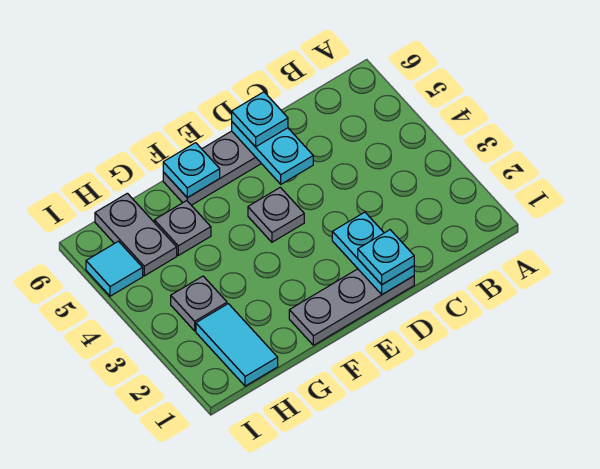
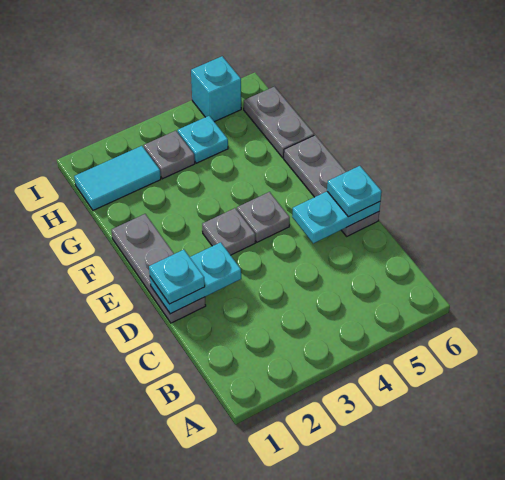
cyan plate F6 level 2 -> cyan plate H4 level 1
grey plate G5 level 1 -> grey plate E3 level 1
grey plate H5:H6 level 1 -> grey plate G6:H6 level 1
cyan tile I5 level 1 -> cyan brick I5 level 1

